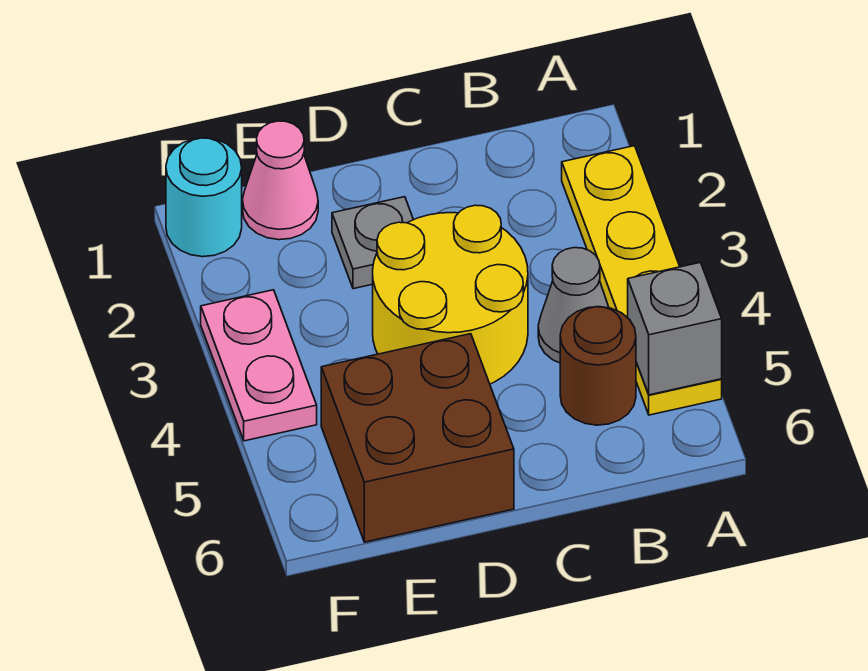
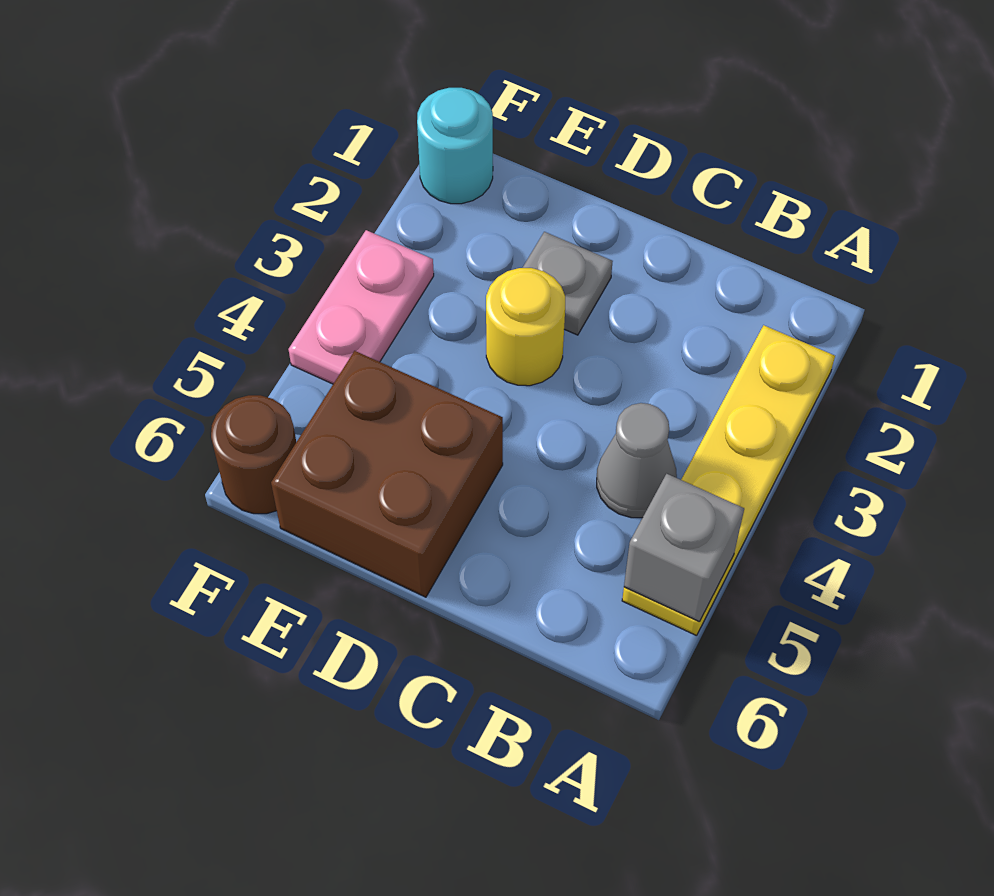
brown round brick B5 level 1 -> brown round brick F6 level 1
yellow round brick C3:D4 level 1 -> yellow round brick D3 level 1
pink cone E1 level 1 -> none

